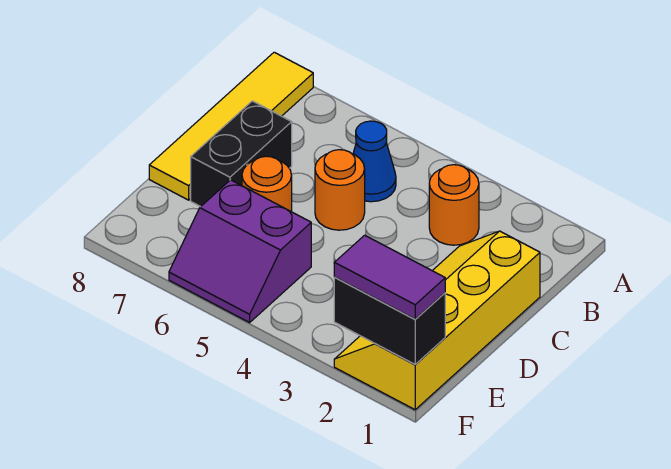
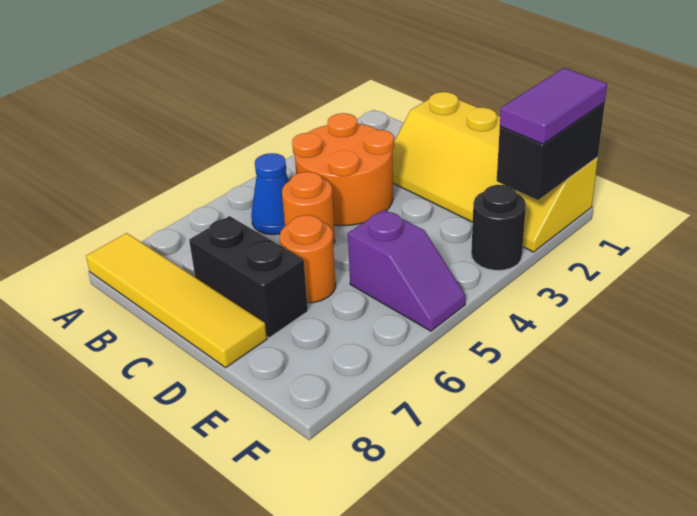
orange round brick B3 level 1 -> orange round brick B3:C4 level 1
purple slope E5:F6 level 1 top E -> purple slope E5:F5 level 1 top E
none -> black round brick F3 level 1

